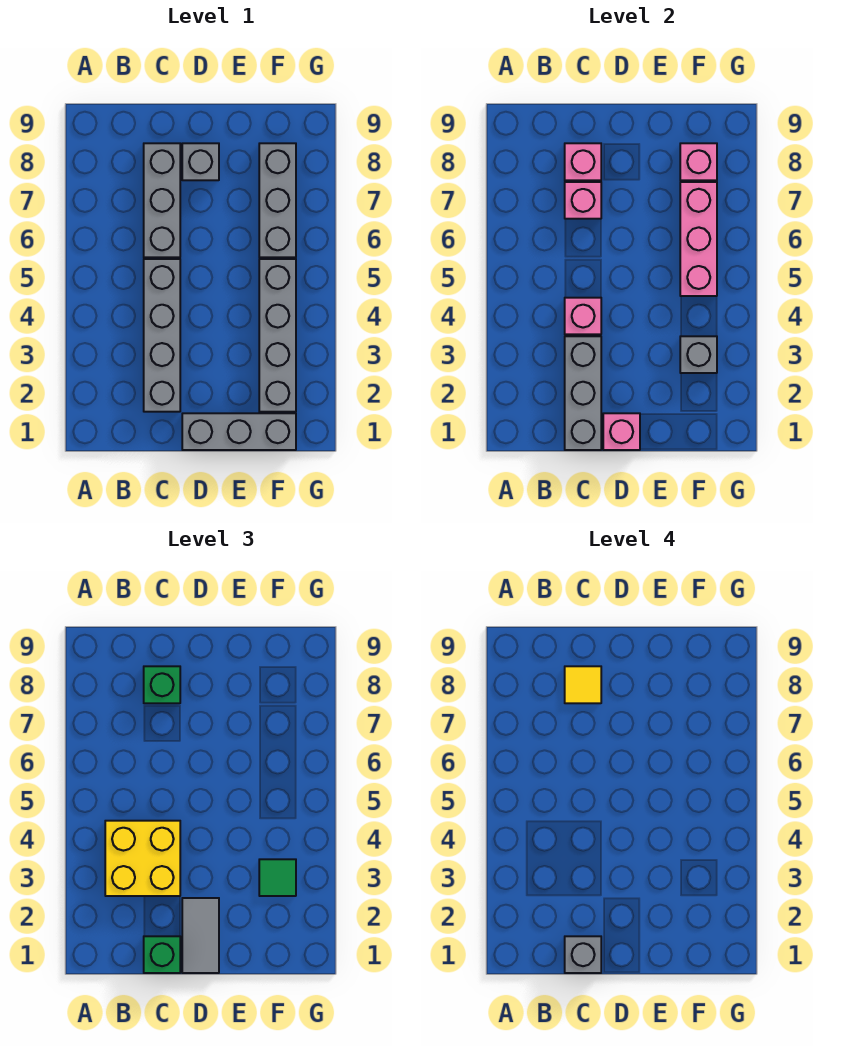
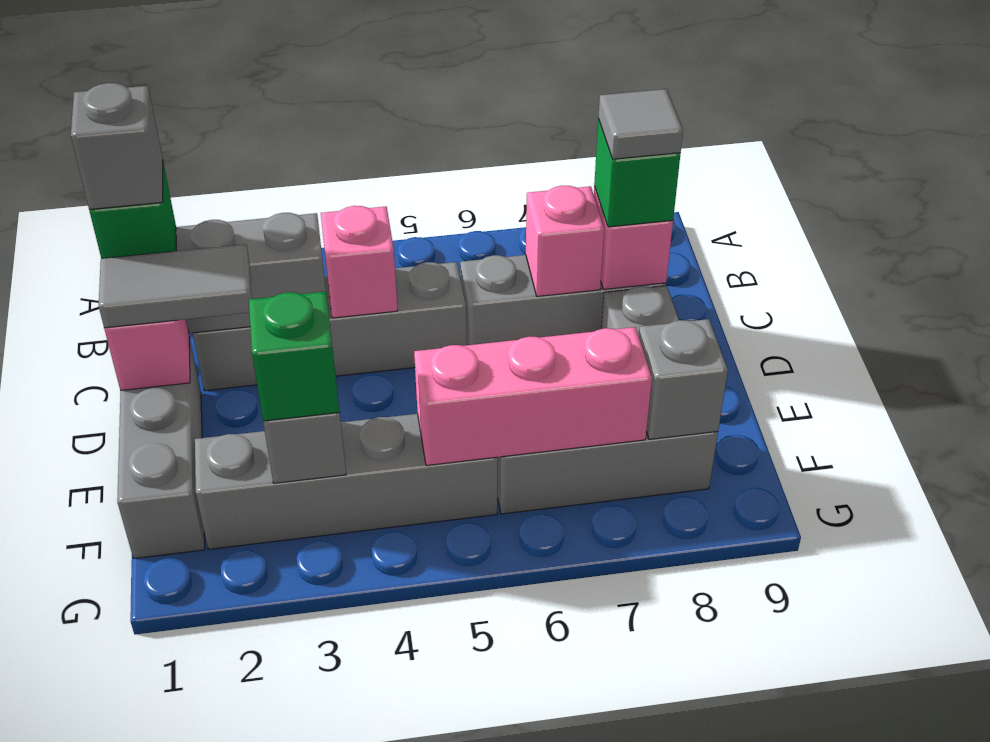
yellow brick B3:C4 level 3 -> none
yellow tile C8 level 4 -> grey tile C8 level 4
green tile F3 level 3 -> green brick F3 level 3
pink brick F8 level 2 -> grey brick F8 level 2

